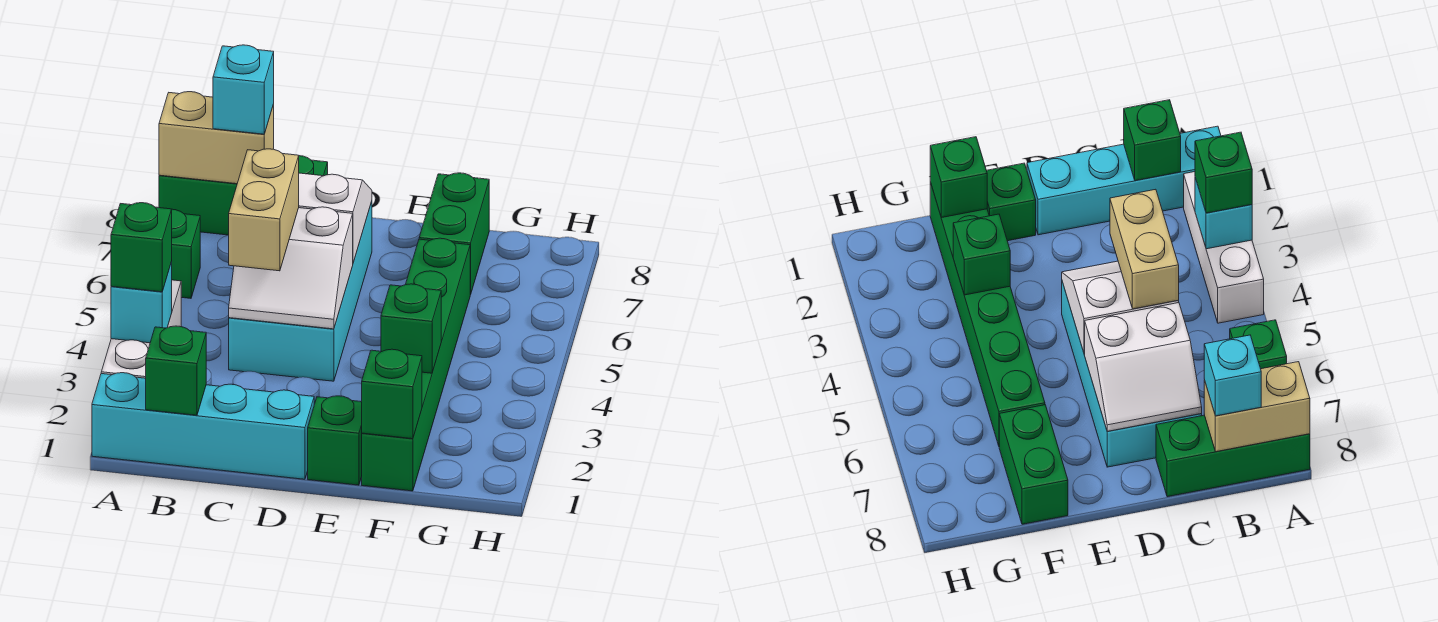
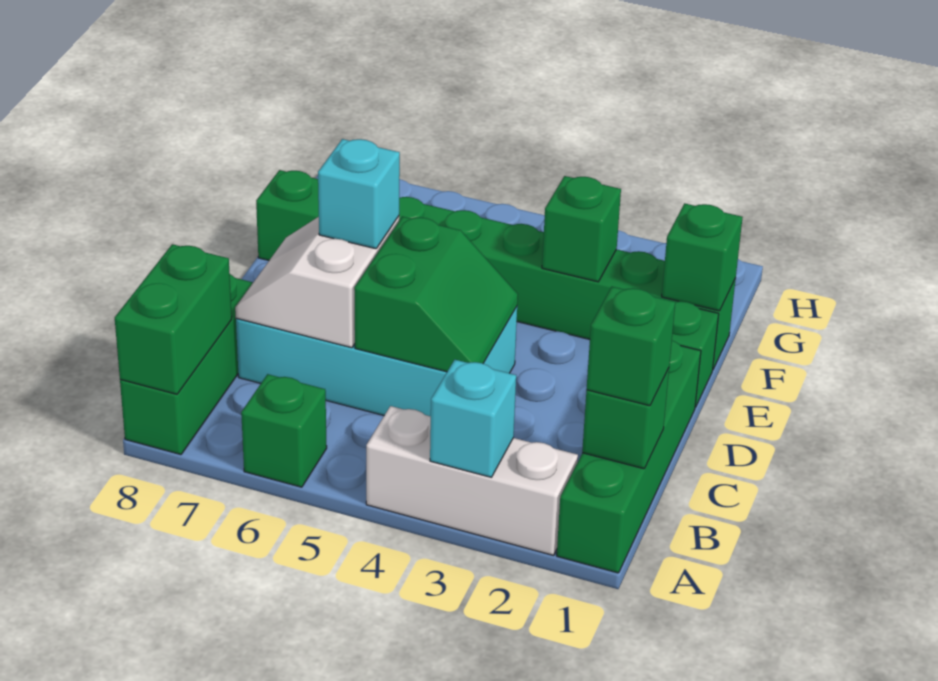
cyan brick A1:D1 level 1 -> green brick A1:D1 level 1
green brick A3 level 3 -> green brick B1 level 3
tan brick A8:B8 level 2 -> green brick A8:B8 level 2
cyan brick B8 level 3 -> cyan brick D6 level 3
white slope C4:D5 level 2 top 5 -> green slope C4:D5 level 2 top 5
tan brick C4:C5 level 3 -> none

